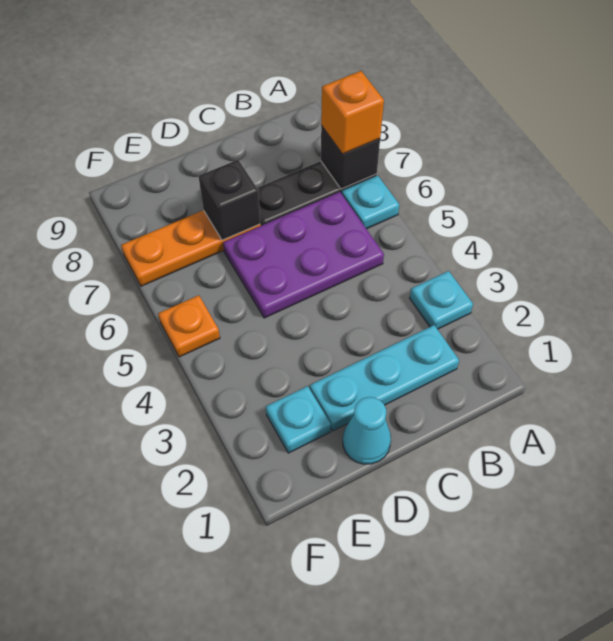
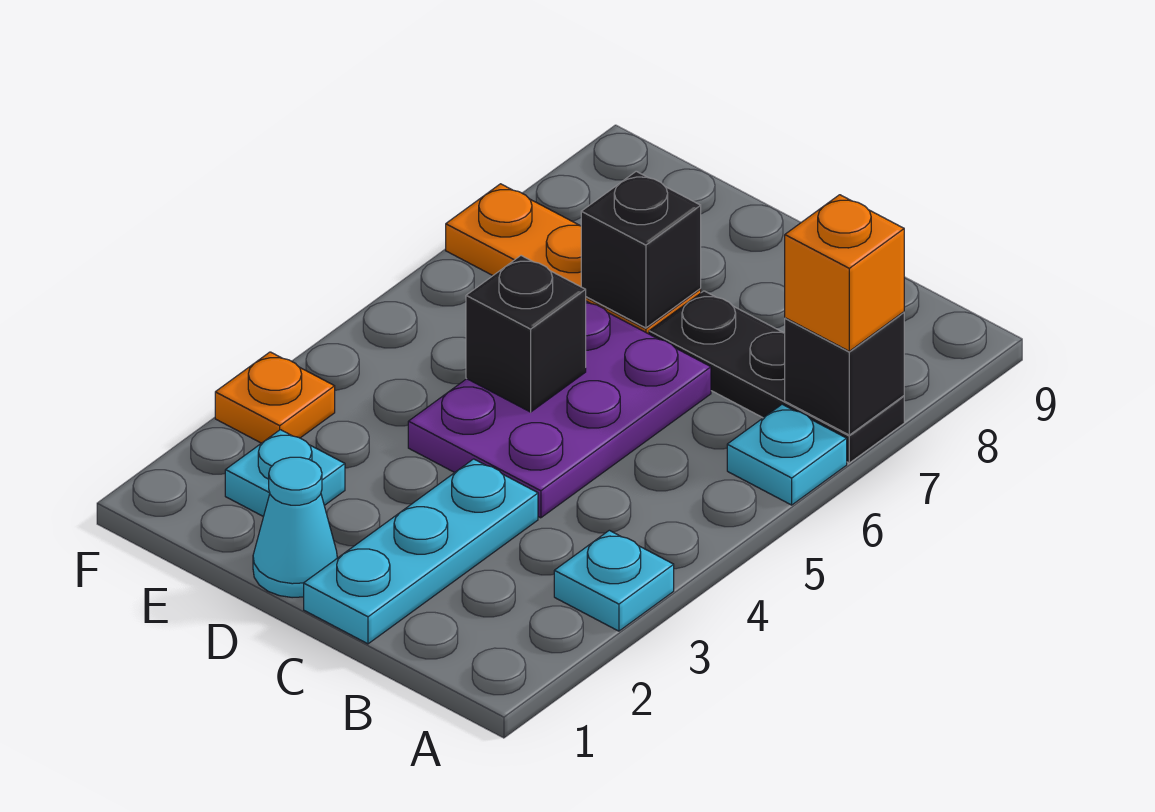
cyan plate B2:D2 level 1 -> cyan plate C1:C3 level 1
purple plate B5:D6 level 1 -> purple plate C4:D6 level 1
none -> black brick D5 level 2
orange plate F5 level 1 -> orange plate F3 level 1

